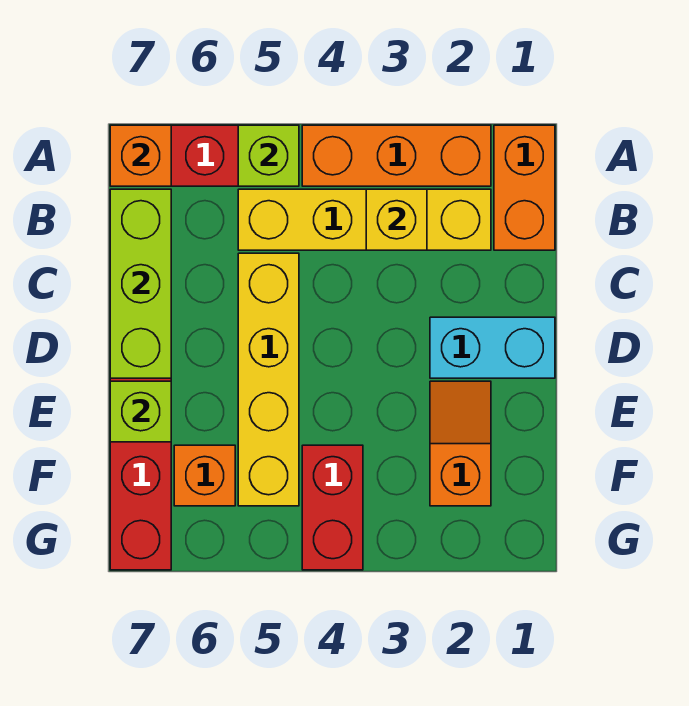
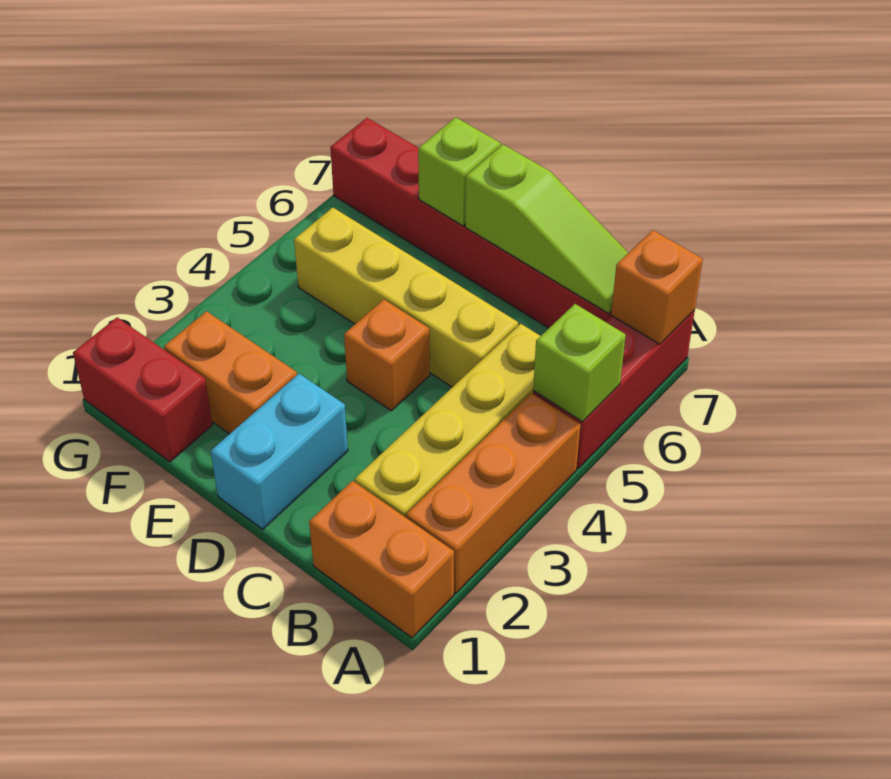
yellow brick B3 level 2 -> none
lime brick B7:D7 level 2 -> lime slope B7:D7 level 2 top D
orange slope E2:F2 level 1 top F -> orange brick E2:F2 level 1
red brick F4:G4 level 1 -> red brick F1:G1 level 1
orange brick F6 level 1 -> orange brick D4 level 1

